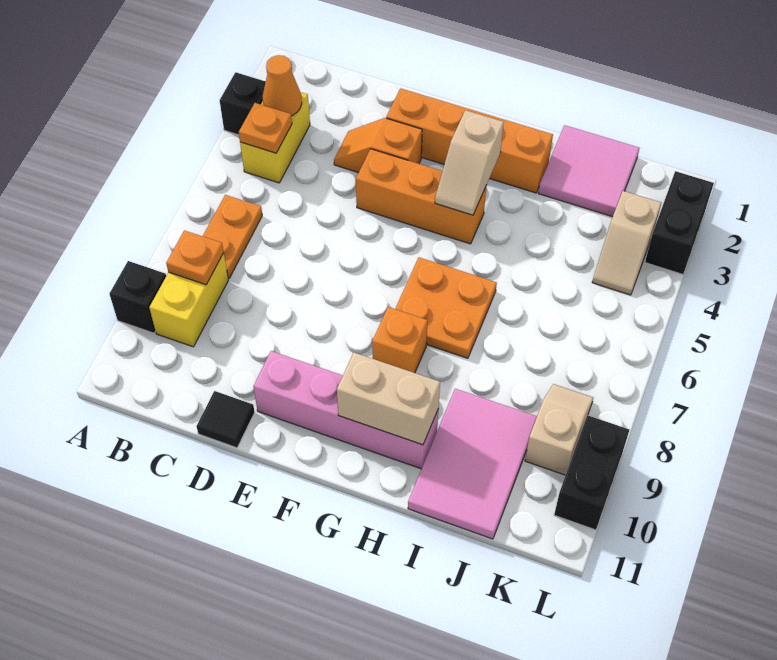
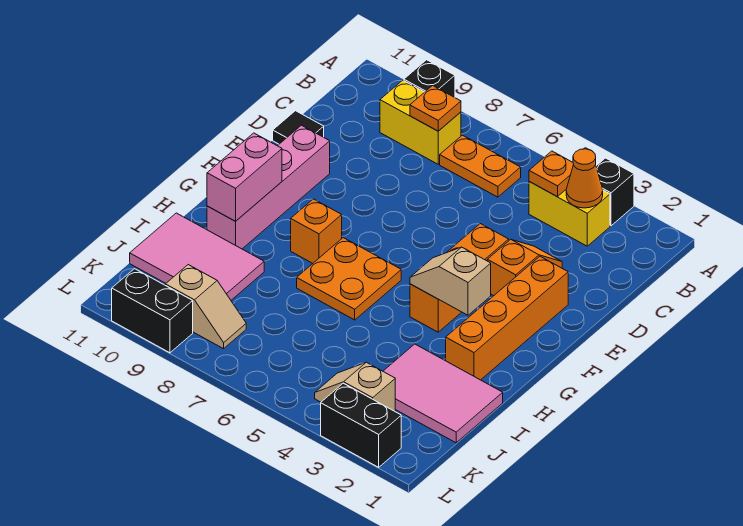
tan brick G10:H10 level 2 -> pink brick G10:H10 level 2
pink tile I1:J2 level 1 -> pink tile I1:J3 level 1

